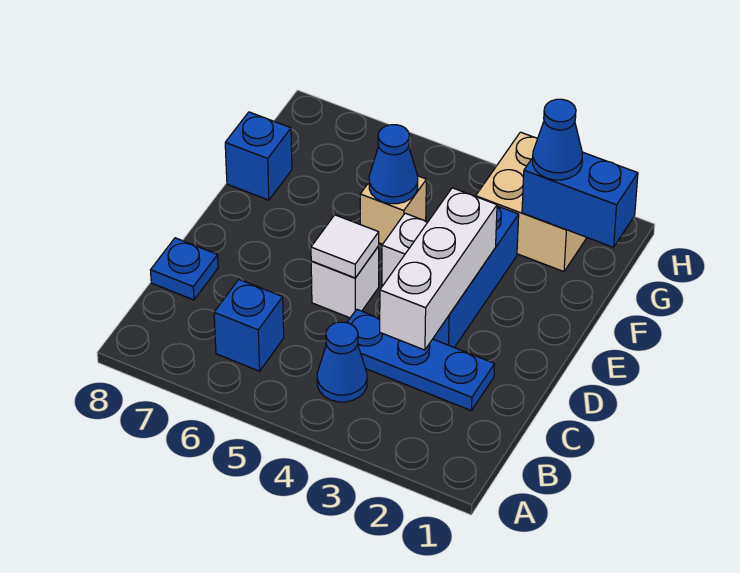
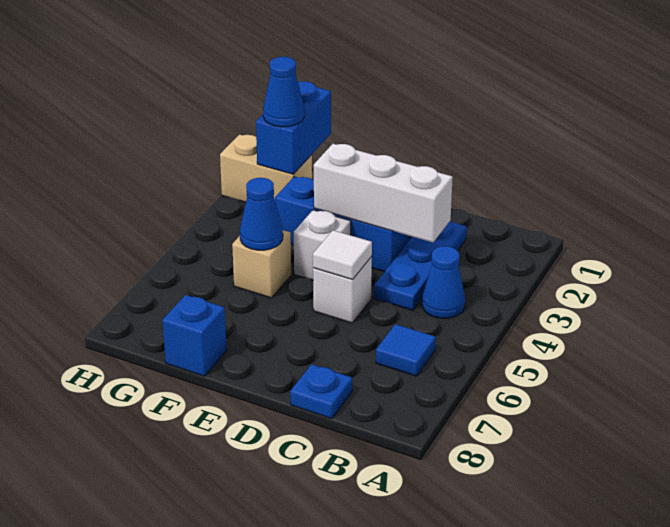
blue brick B6 level 1 -> blue tile B6 level 1
tan brick G2:H3 level 1 -> tan brick G2:H2 level 1

